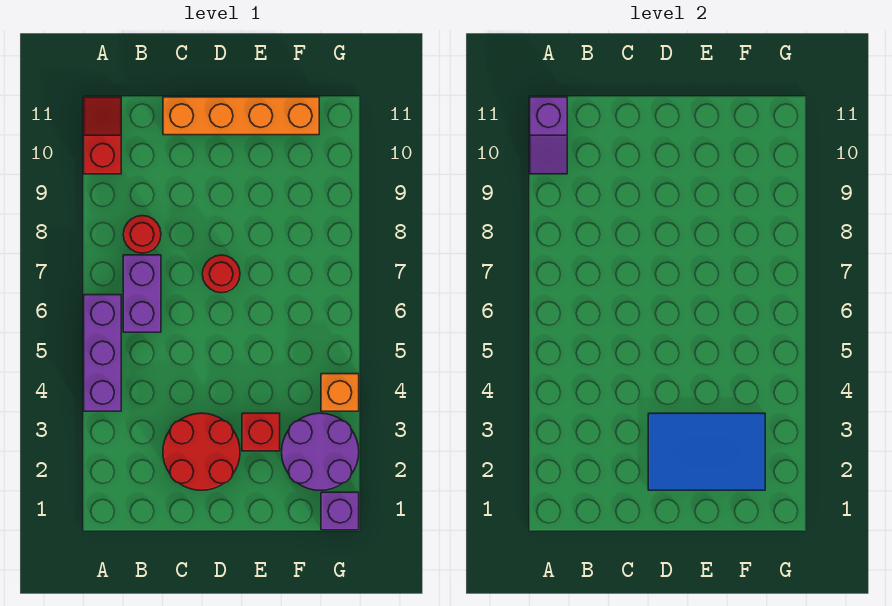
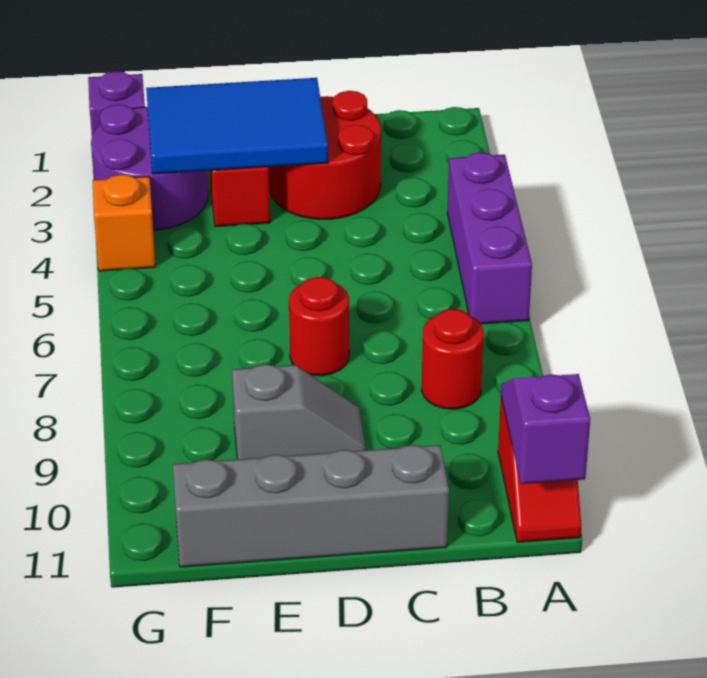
purple brick B6:B7 level 1 -> none
orange brick C11:F11 level 1 -> grey brick C11:F11 level 1
none -> grey slope D9:E9 level 1 top E

